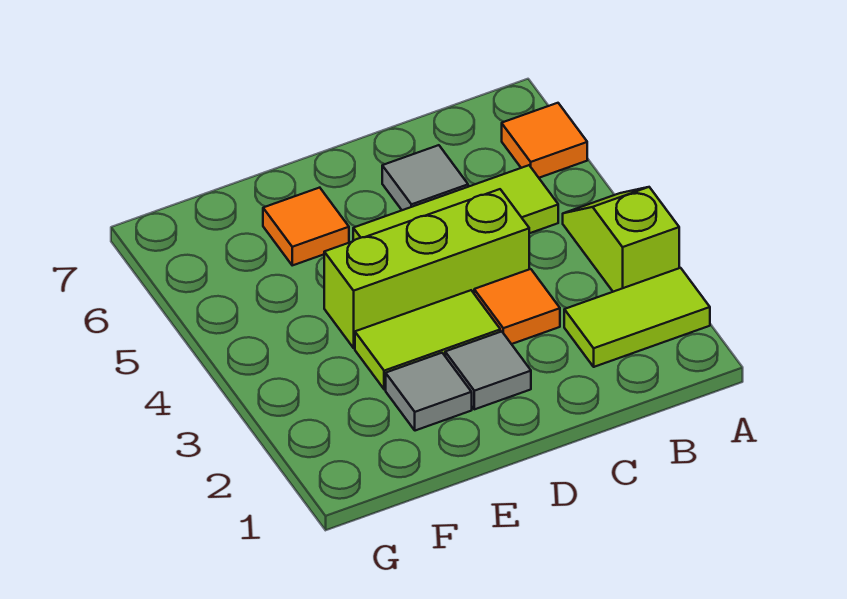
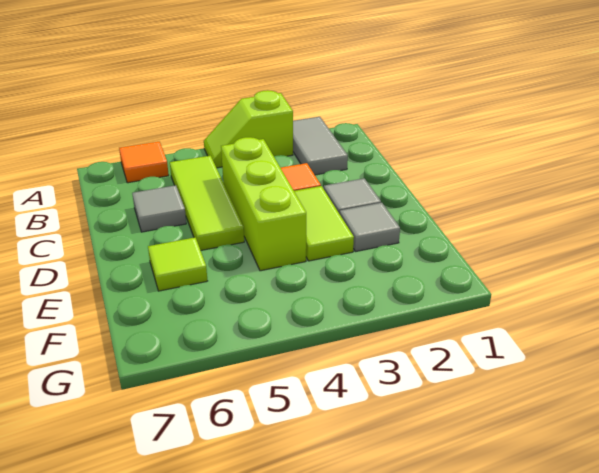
lime tile A2:B2 level 1 -> grey tile A2:B2 level 1
orange tile E6 level 1 -> lime tile E6 level 1

